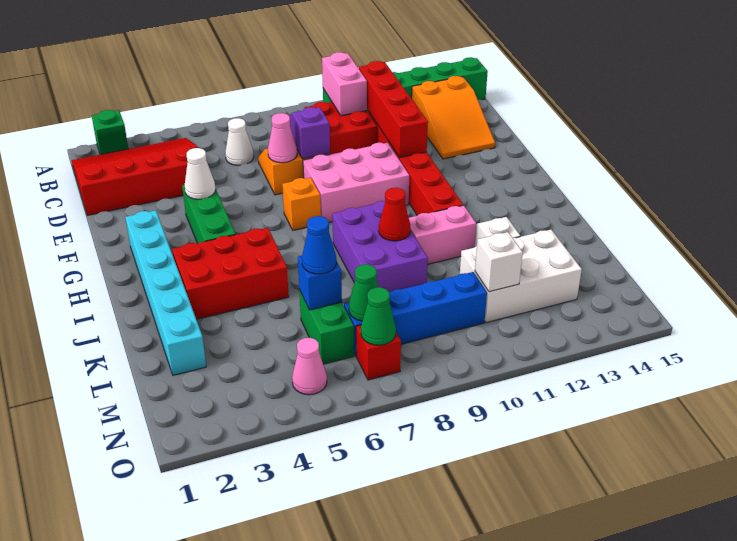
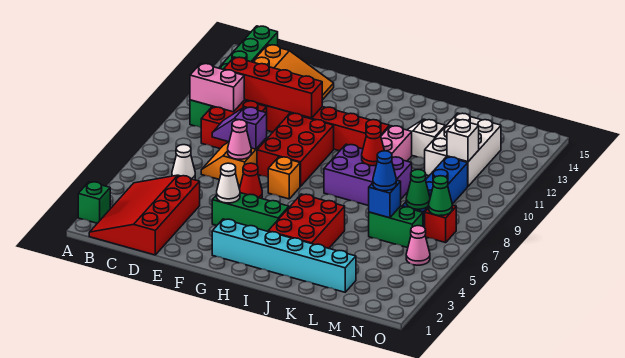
none -> red cone F6 level 1
pink brick F8:G10 level 1 -> red brick F8:G10 level 1

